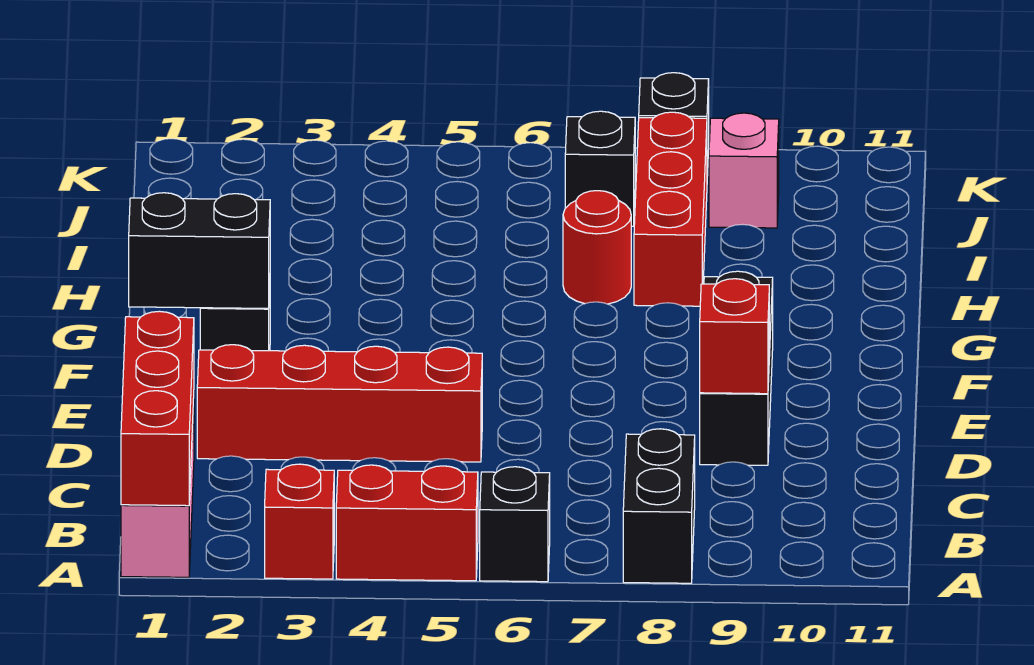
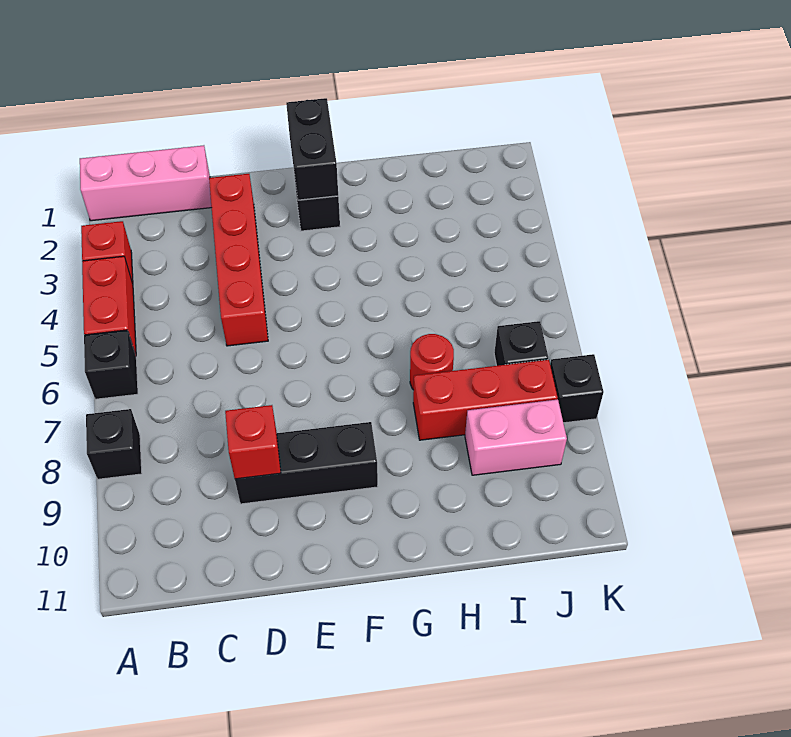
red brick A1:C1 level 2 -> none
black brick A8:B8 level 1 -> black brick A8 level 1
pink brick J9 level 1 -> pink brick I9:J9 level 1

